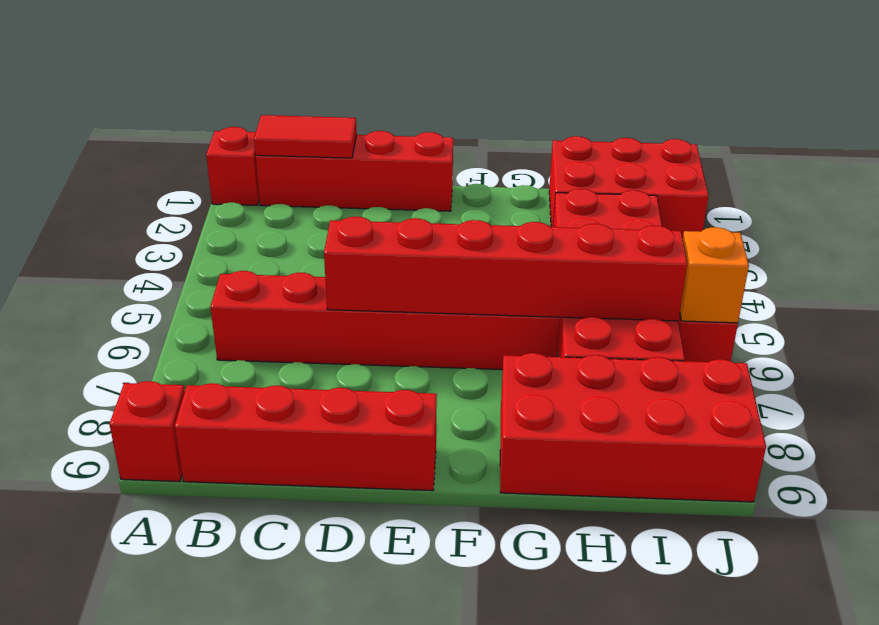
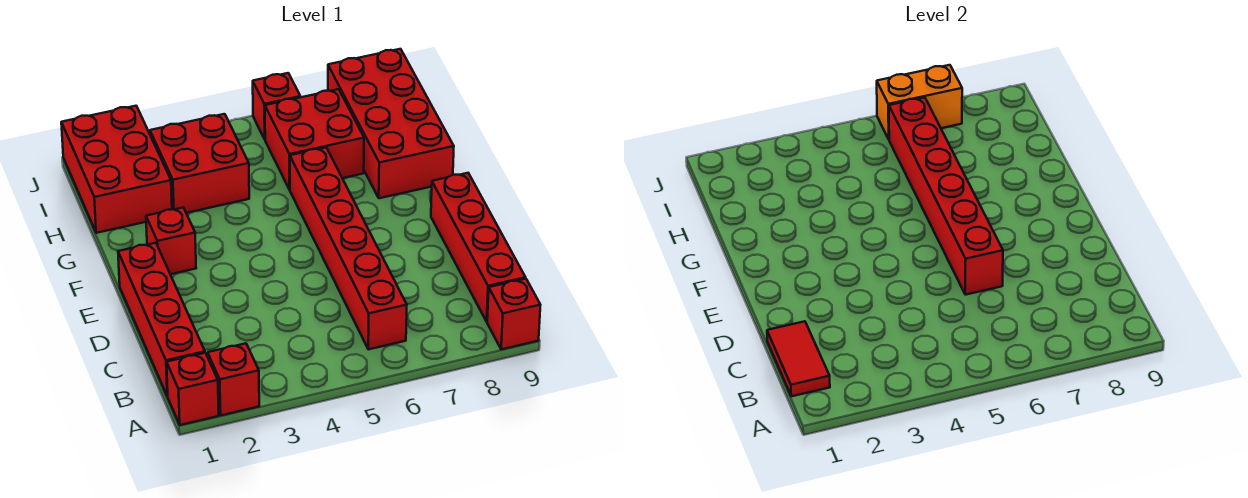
none -> red brick A2 level 1
none -> red brick F2 level 1
orange brick J6 level 2 -> orange brick J6:J7 level 2

